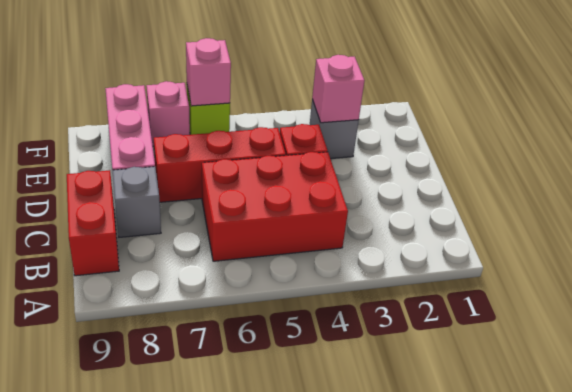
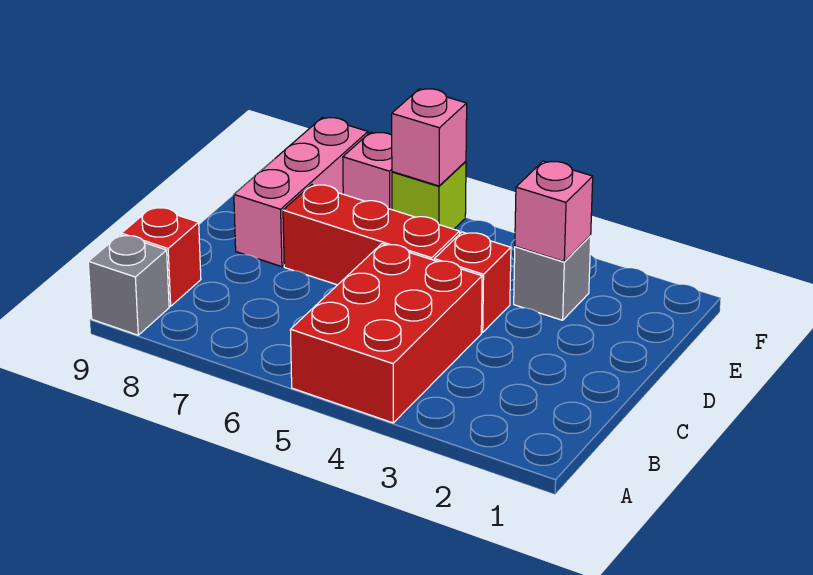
red brick B4:C6 level 1 -> red brick A4:C5 level 1
red brick B9:C9 level 1 -> red brick B9 level 1
grey brick C8 level 1 -> grey brick A9 level 1

